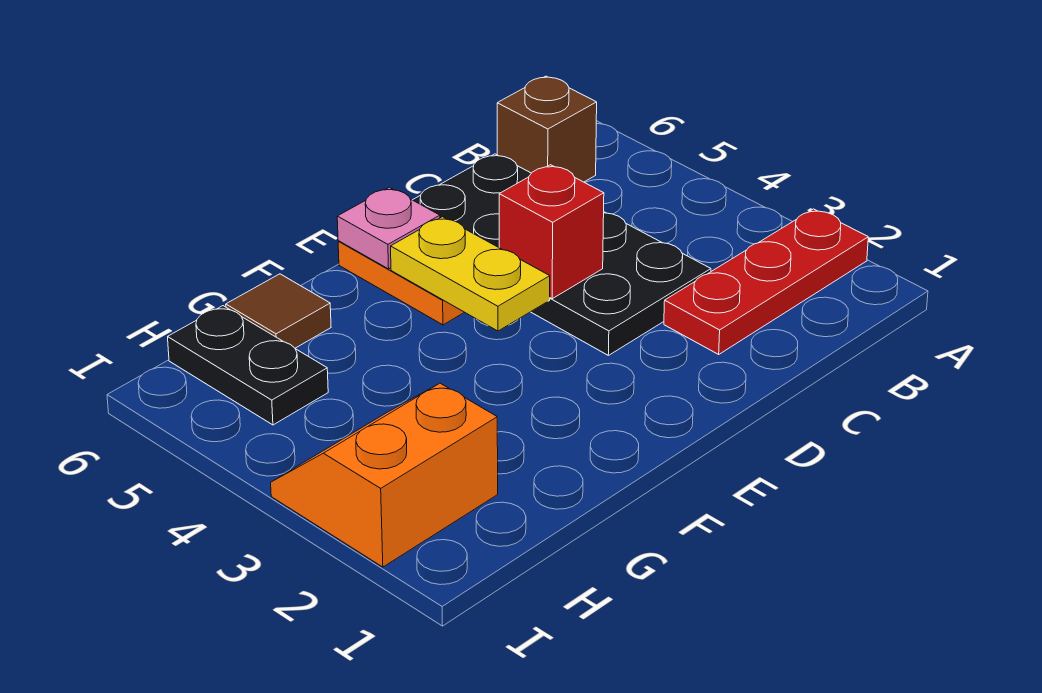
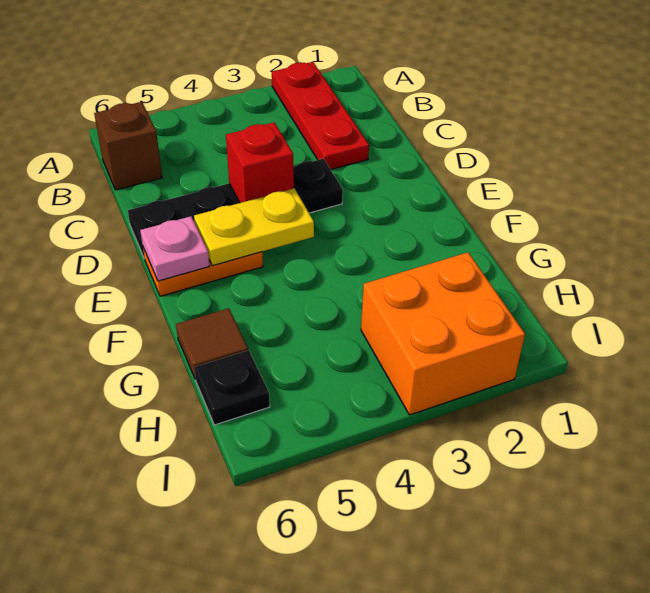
black plate C3:D6 level 1 -> black plate D3:D6 level 1
orange slope H2:I3 level 1 top 2 -> orange brick H2:I3 level 1
black plate H5:H6 level 1 -> black plate H6 level 1

